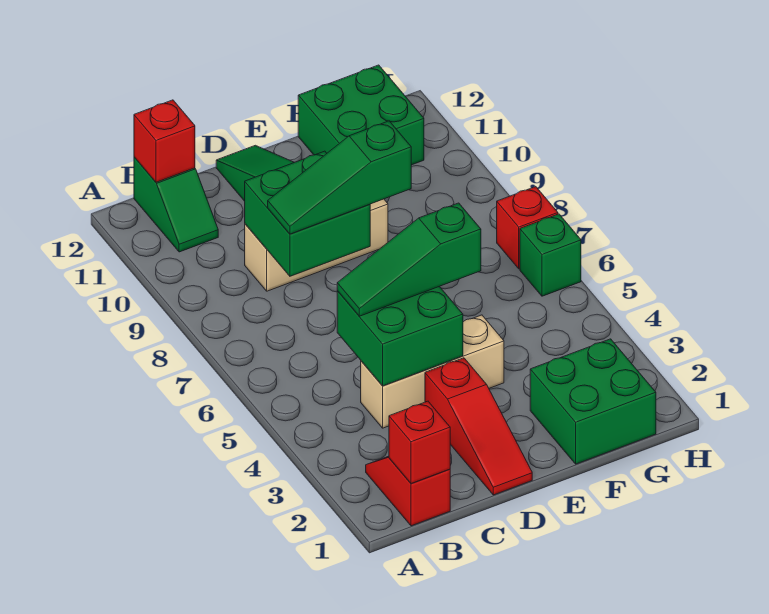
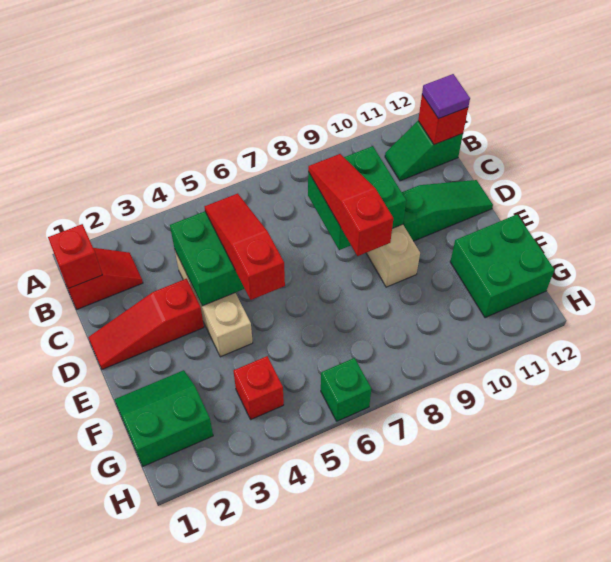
none -> purple tile B12 level 3
green slope C5:E5 level 3 top E -> red slope C5:E5 level 3 top E
green slope C8:E8 level 3 top E -> red slope C8:E8 level 3 top E
green brick F1:G2 level 1 -> green slope F1:G2 level 1 top G
red brick H7 level 1 -> red brick G4 level 1

